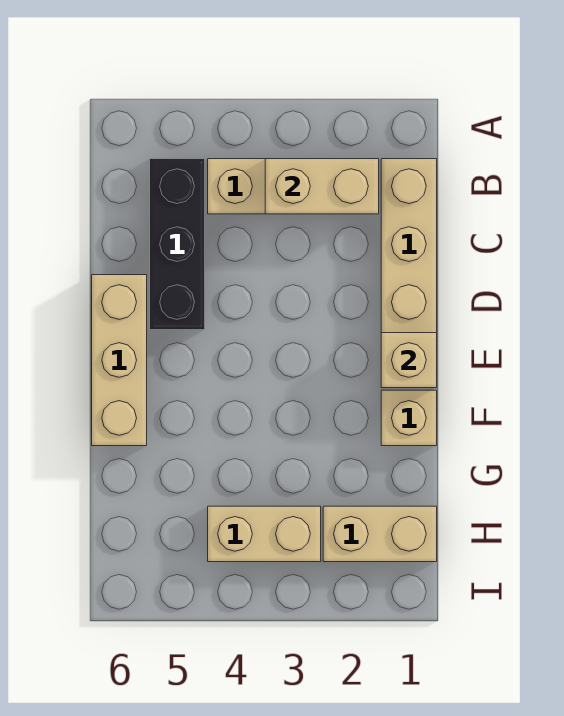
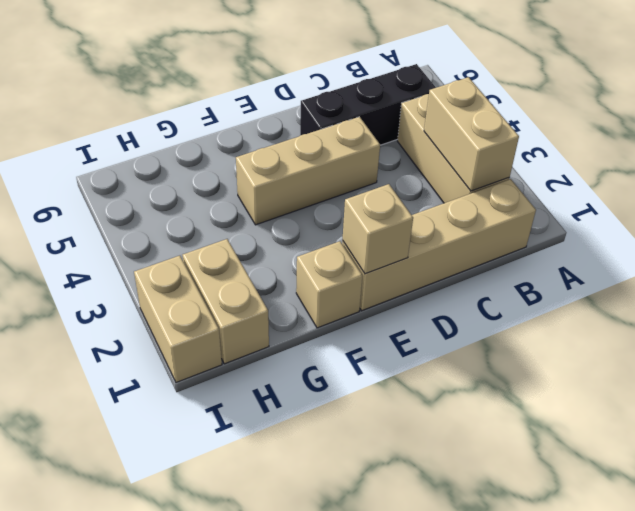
tan brick D6:F6 level 1 -> tan brick D4:F4 level 1
tan brick H3:H4 level 1 -> tan brick I1:I2 level 1

